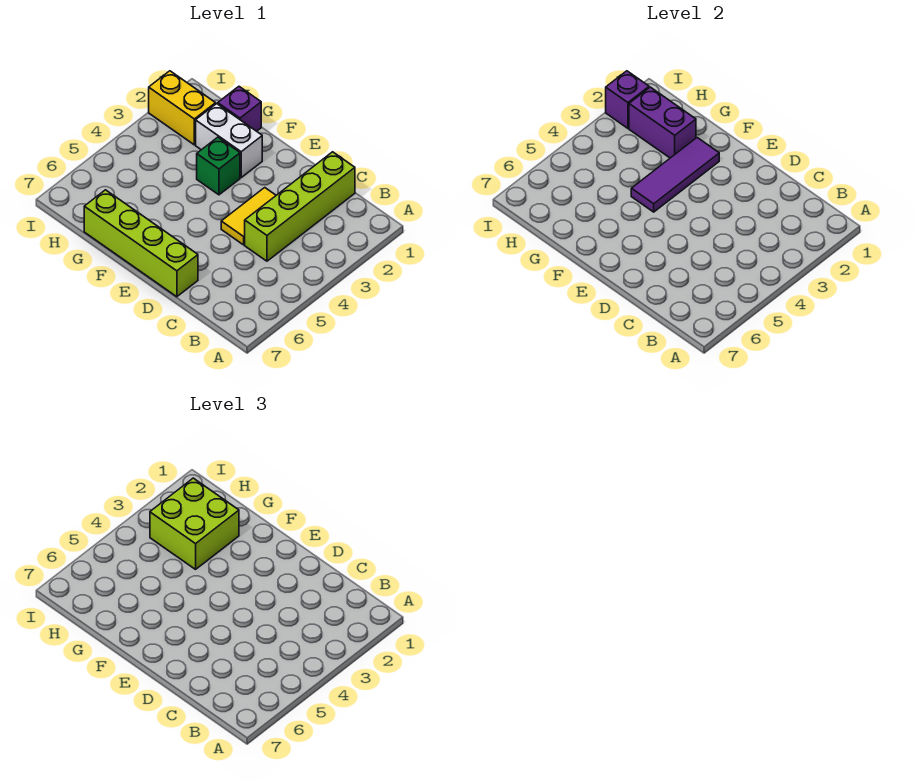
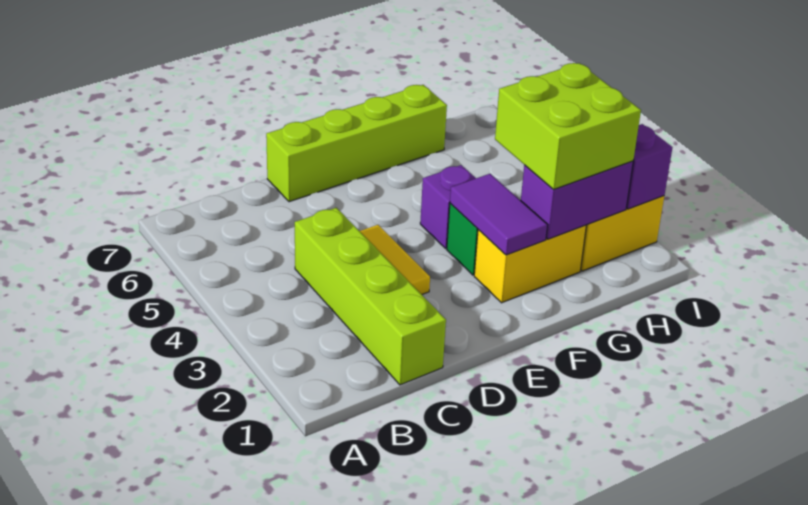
white brick F2:G2 level 1 -> yellow brick F2:G2 level 1
purple tile F2:F4 level 2 -> purple tile F2:F3 level 2
purple brick G1 level 1 -> purple brick F4 level 1

